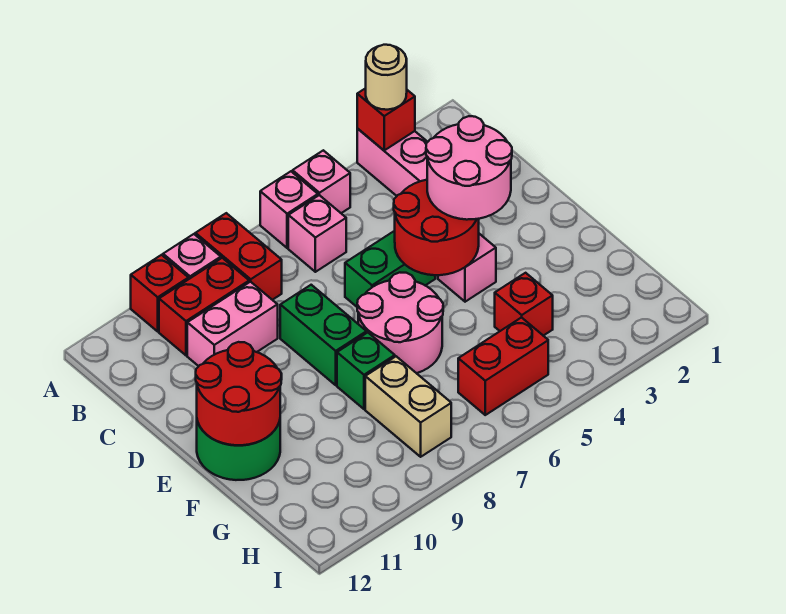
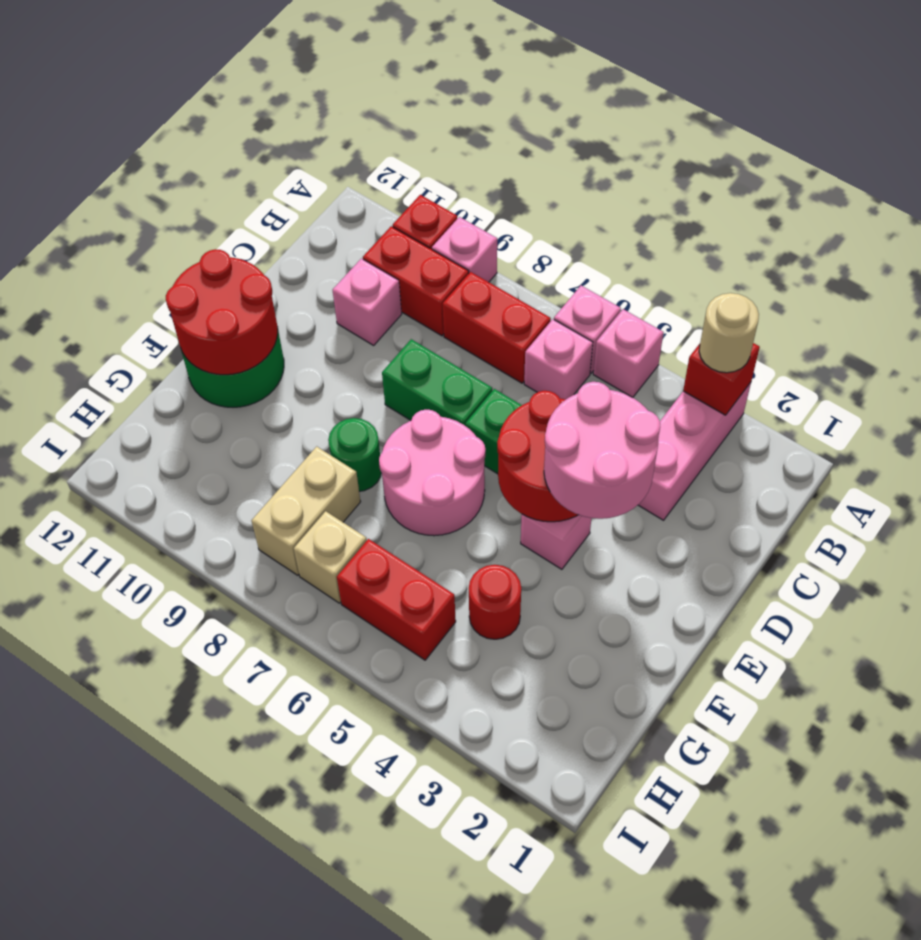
red brick A8:B8 level 1 -> red brick B7:B8 level 1
pink brick C9:C10 level 1 -> pink brick C10 level 1
green brick D8:E8 level 1 -> green brick D7:D8 level 1
green brick F8 level 1 -> green round brick F8 level 1
red brick G4 level 1 -> red round brick G4 level 1
none -> tan brick H7 level 1

